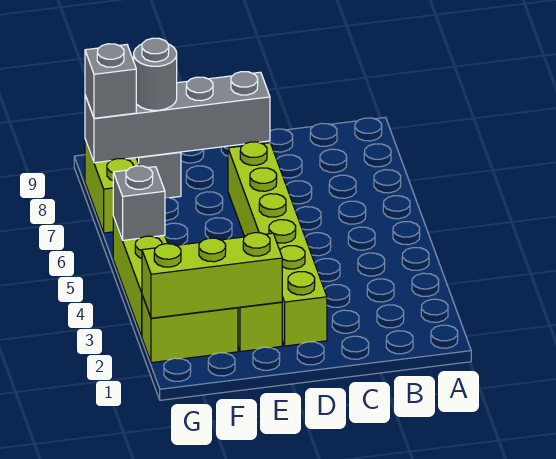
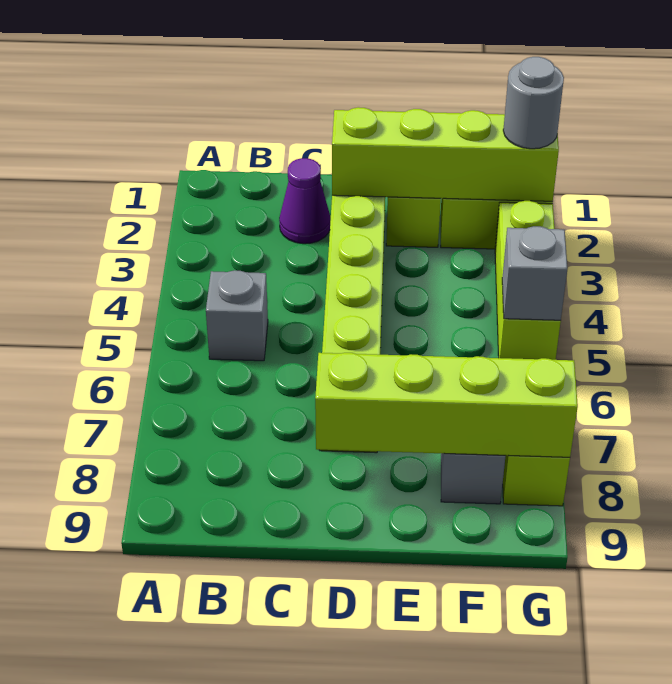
none -> purple cone C2 level 1
grey brick D8:G8 level 2 -> lime brick D8:G8 level 2
lime brick E2:G2 level 2 -> lime brick D2:G2 level 2
grey round brick F8 level 3 -> grey round brick G2 level 3
grey brick G8 level 3 -> grey brick B5 level 1

